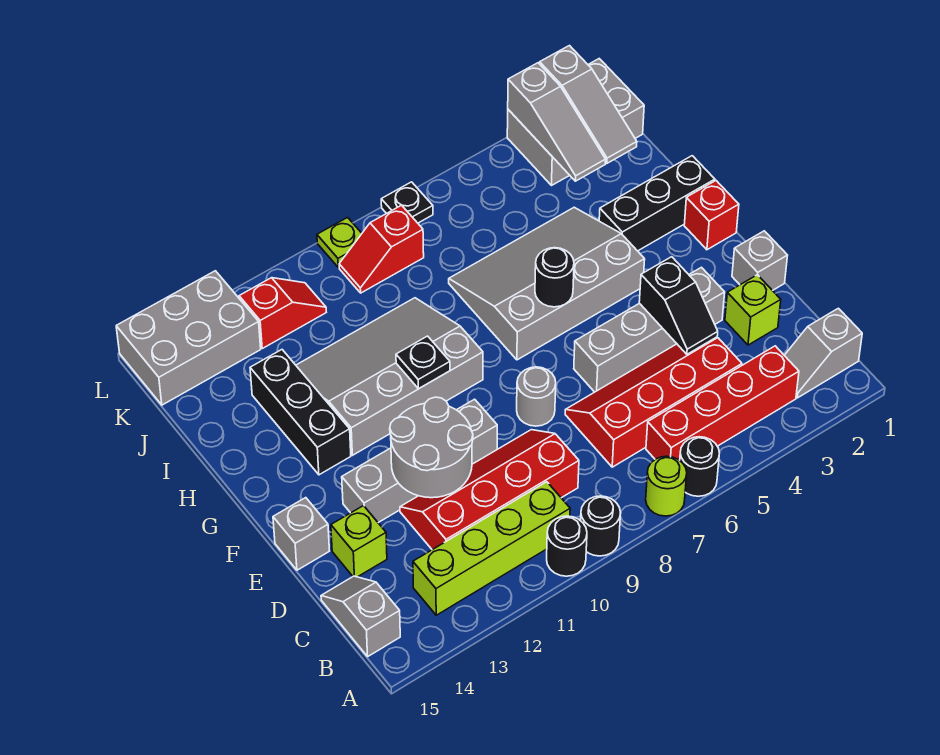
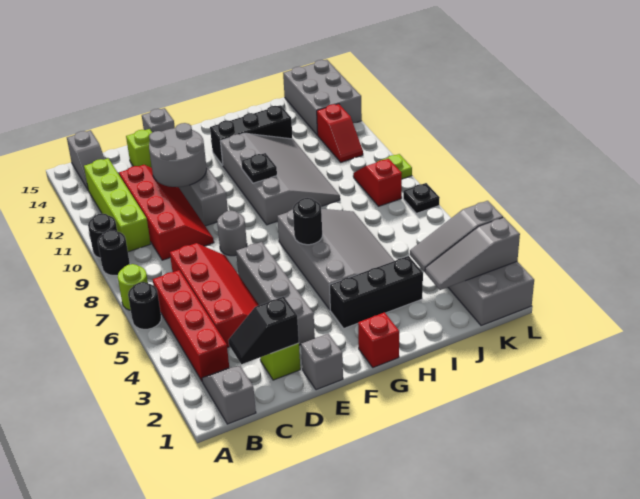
grey slope B15:C15 level 1 top B -> grey slope B14:B15 level 1 top 15
black slope D4:E4 level 2 top E -> black slope C2:D2 level 2 top D
black brick H1:H3 level 1 -> black brick G3:I3 level 1

